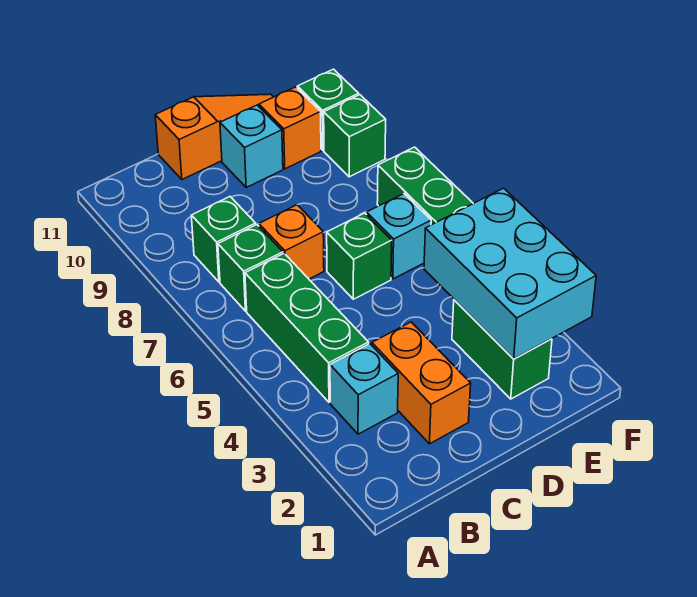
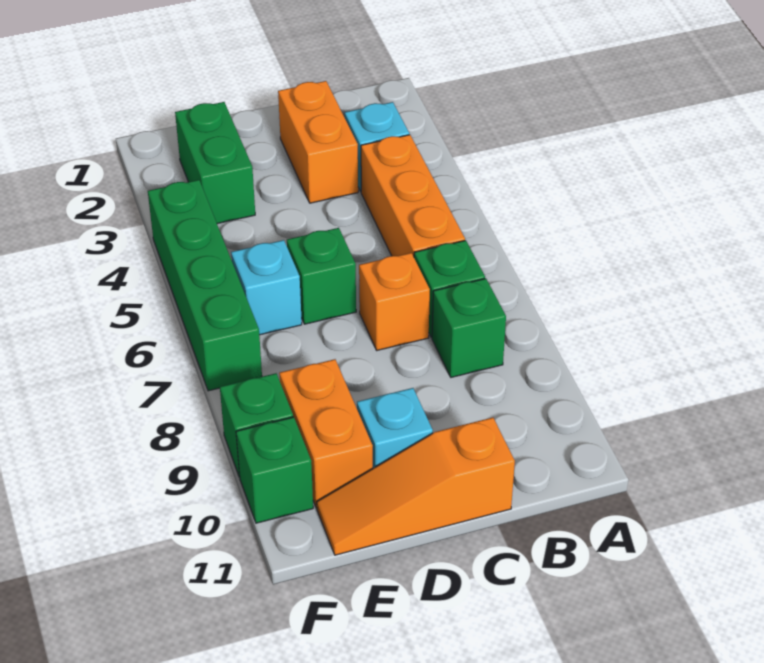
green brick B4:B6 level 1 -> orange brick B4:B6 level 1
cyan brick E2:F4 level 2 -> none
orange brick E10 level 1 -> orange brick E9:E10 level 1

